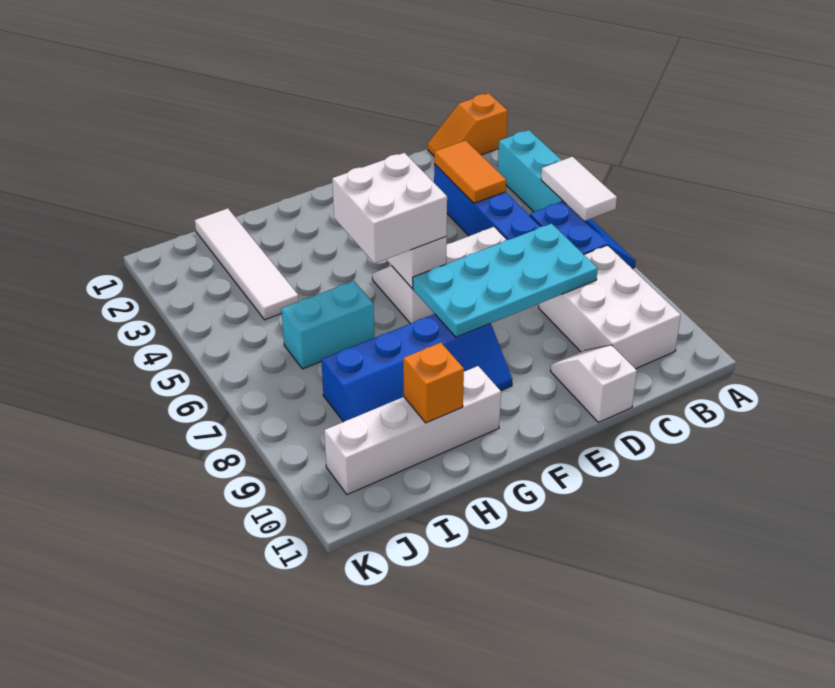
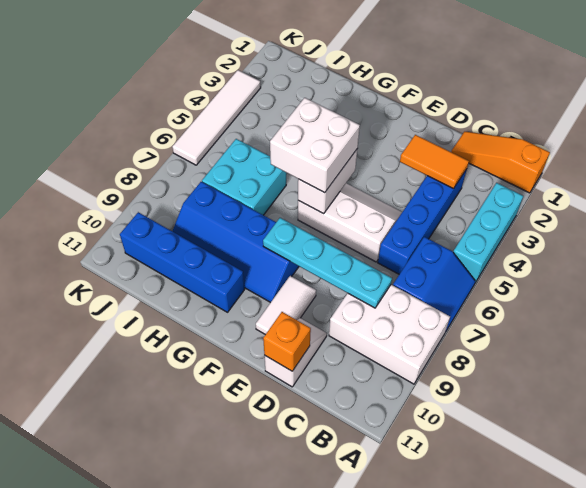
orange slope A1:B1 level 1 top A -> orange slope A1:C1 level 1 top A
white tile A5:A6 level 2 -> white tile E9:E10 level 1
white brick B8:C10 level 1 -> white brick A8:C9 level 1
orange tile C3:C4 level 2 -> orange tile C3:D3 level 2
cyan plate C7:F8 level 2 -> cyan plate C8:F8 level 2
white brick G10:J10 level 1 -> blue brick G10:J10 level 1
cyan brick H6:I6 level 1 -> cyan brick H6:I7 level 1
orange brick H10 level 2 -> orange brick D11 level 2
white tile I1:I4 level 1 -> white tile K3:K6 level 1

